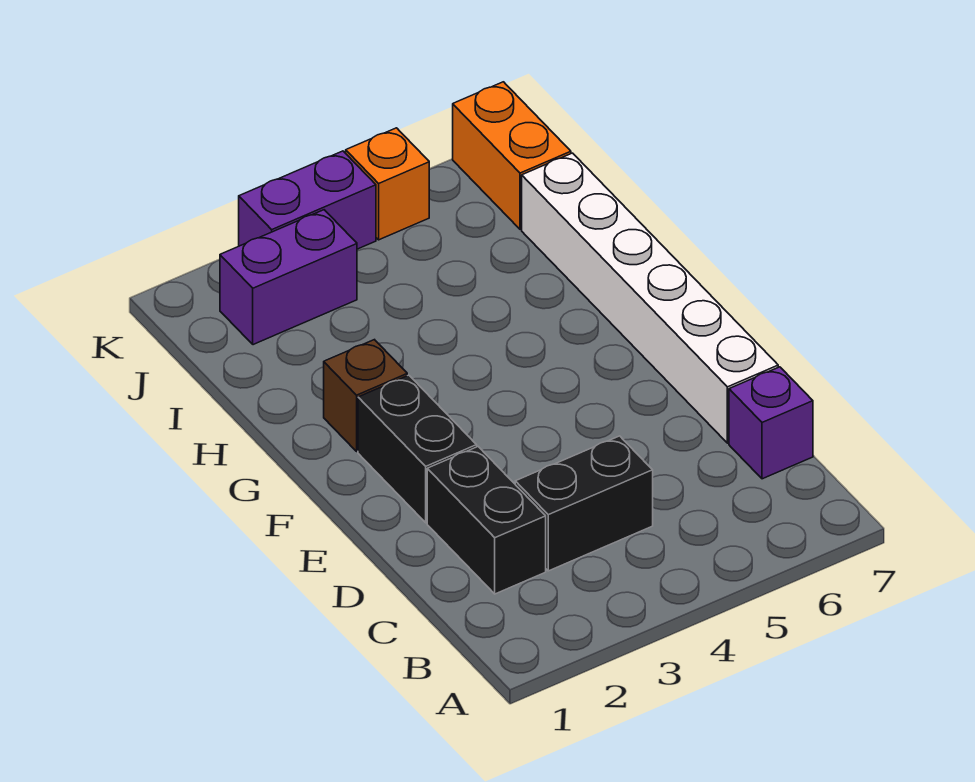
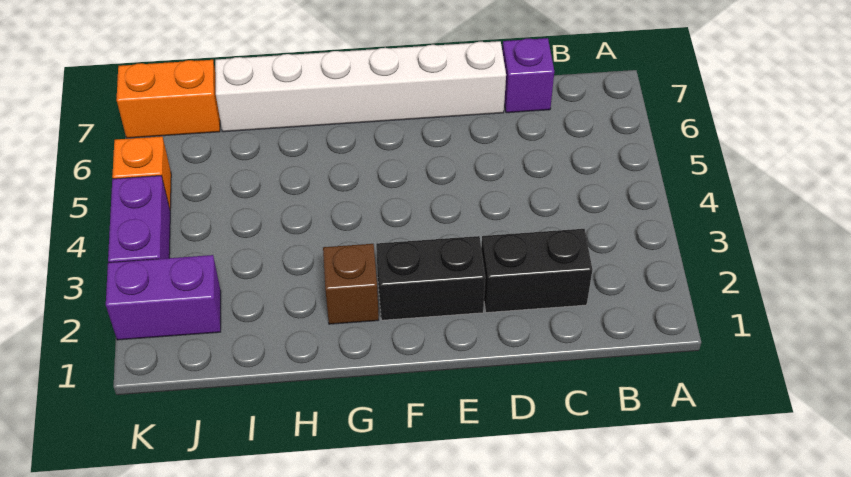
black brick C3:C4 level 1 -> none
purple brick J2:J3 level 1 -> purple brick J2:K2 level 1

